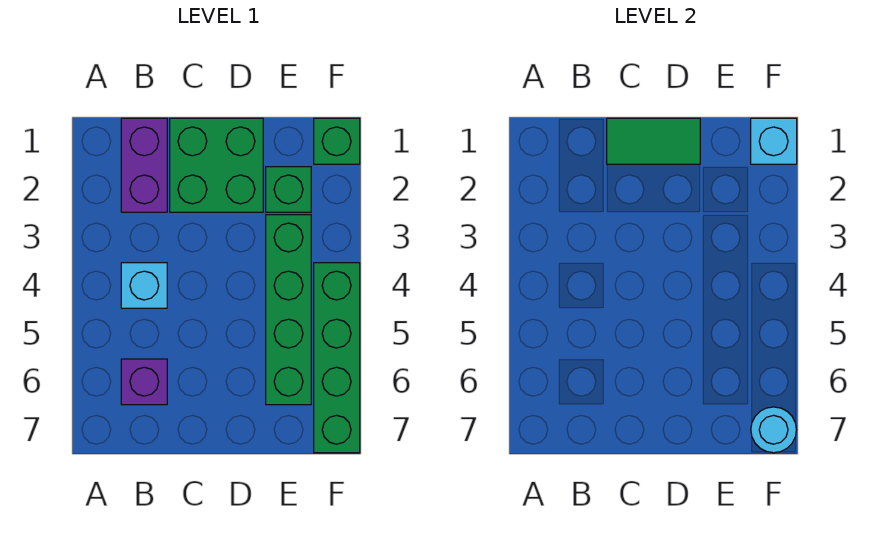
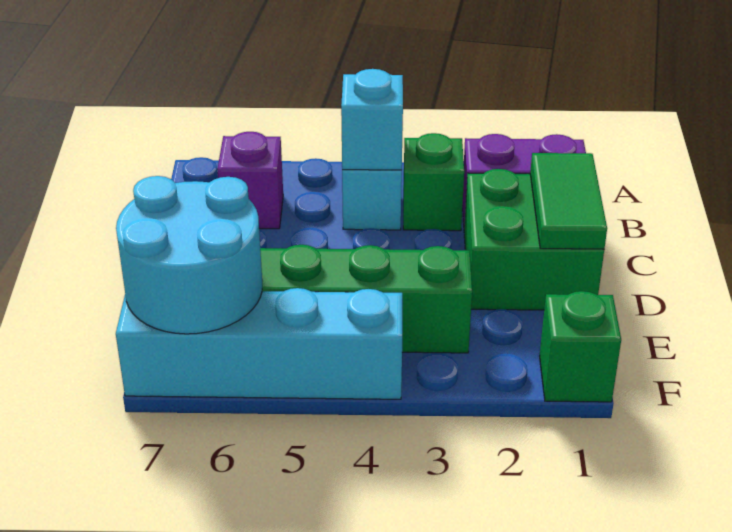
green brick E2 level 1 -> green brick B3 level 1
cyan brick F1 level 2 -> cyan brick B4 level 2
green brick F4:F7 level 1 -> cyan brick F4:F7 level 1
cyan round brick F7 level 2 -> cyan round brick E6:F7 level 2

